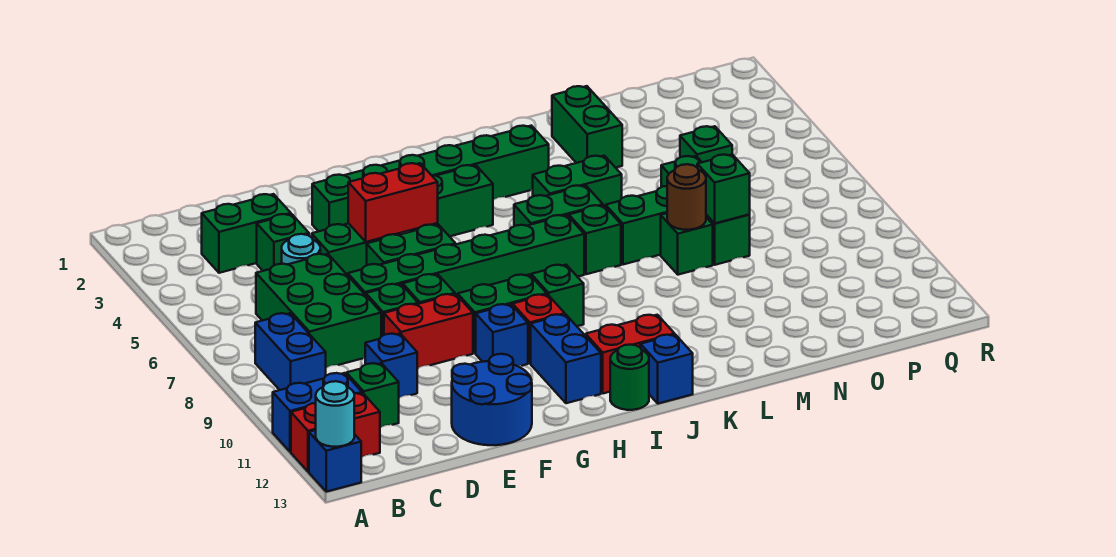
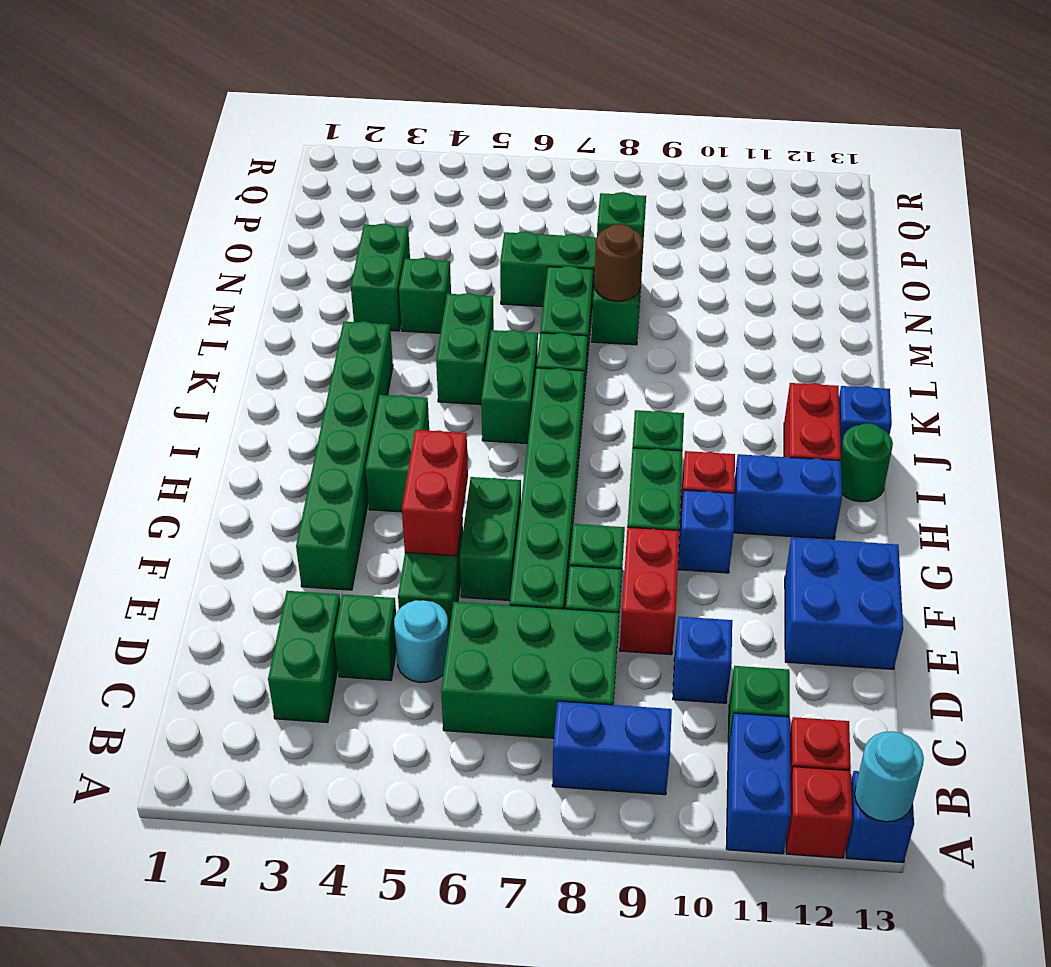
blue round brick E12:F13 level 1 -> blue brick E12:F13 level 1
green brick M2:M3 level 1 -> green brick M3:N3 level 1
green brick O5 level 1 -> green brick M4 level 1

